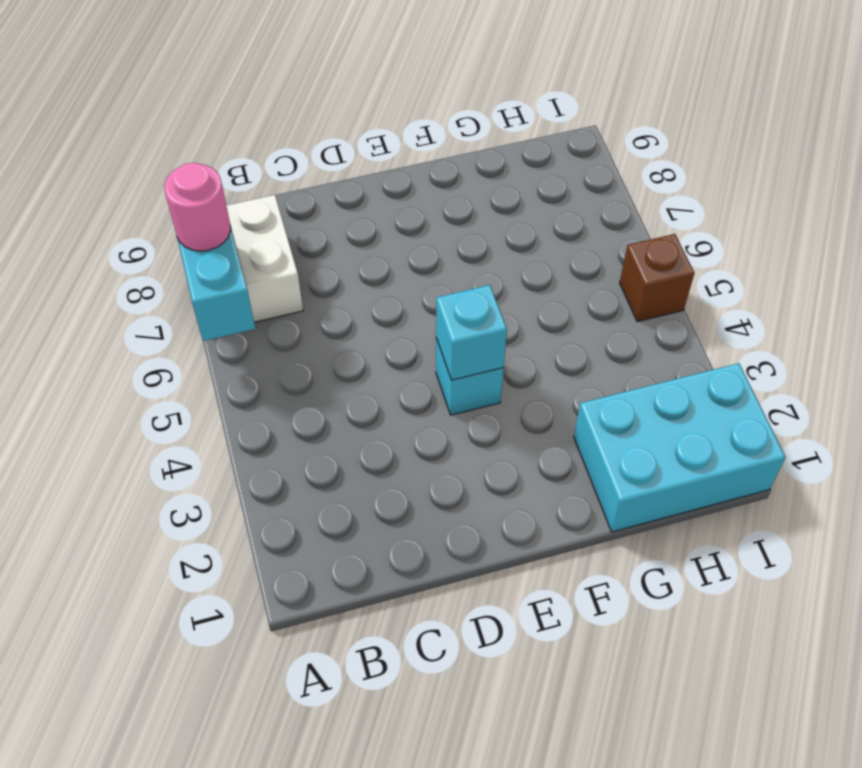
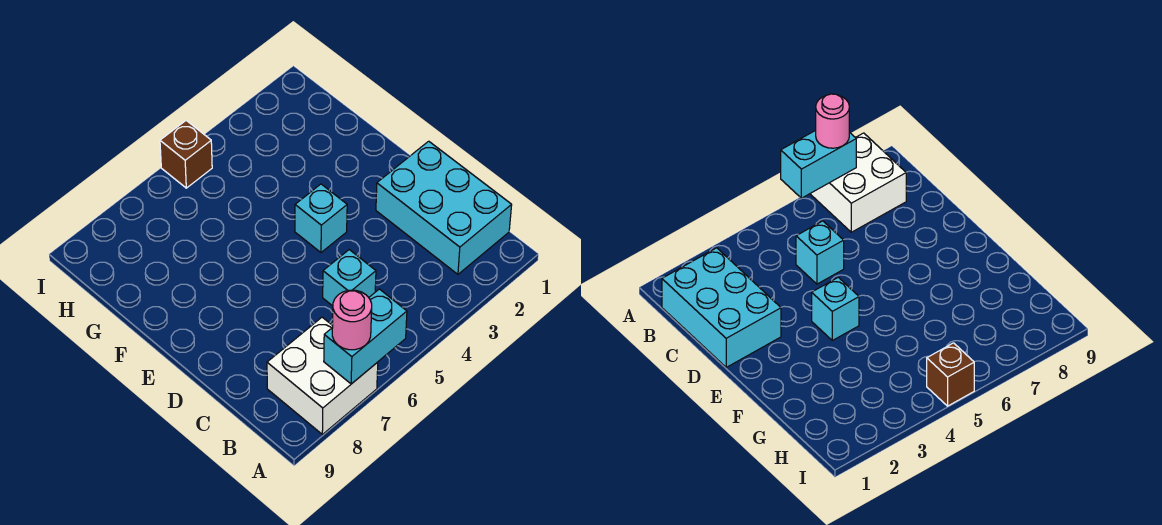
cyan brick E4 level 2 -> cyan brick C5 level 1
cyan brick G1:I2 level 1 -> cyan brick B1:D2 level 1

